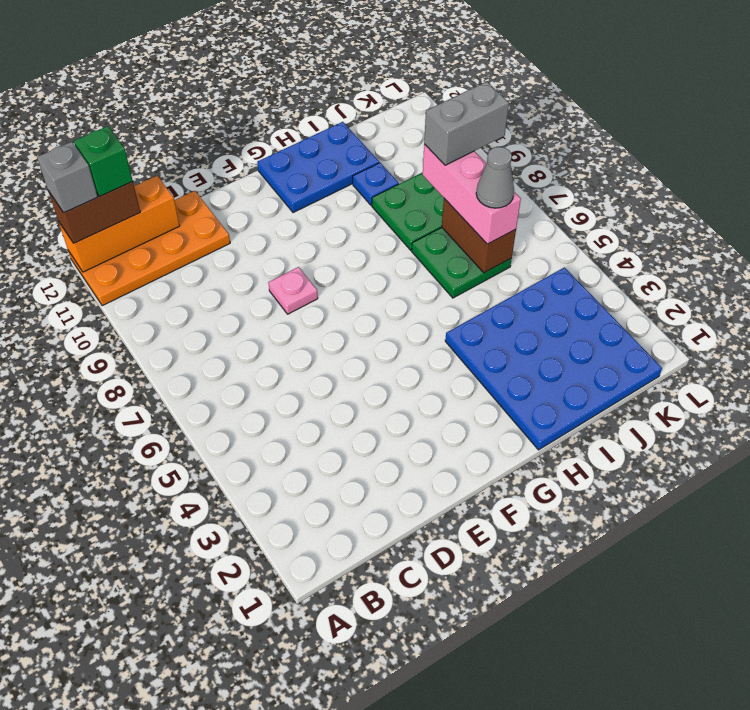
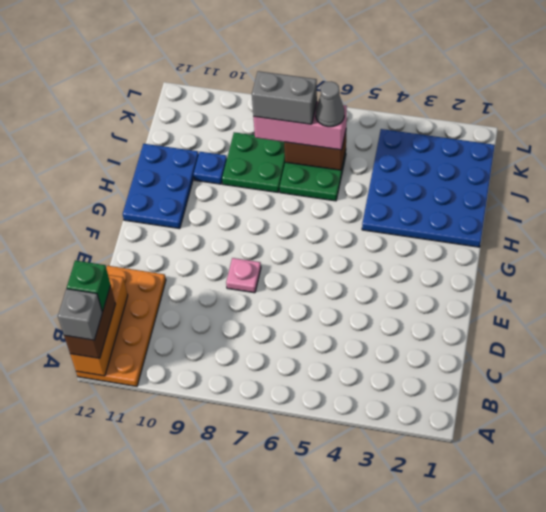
grey brick J8:K8 level 4 -> grey brick J7:J8 level 4

